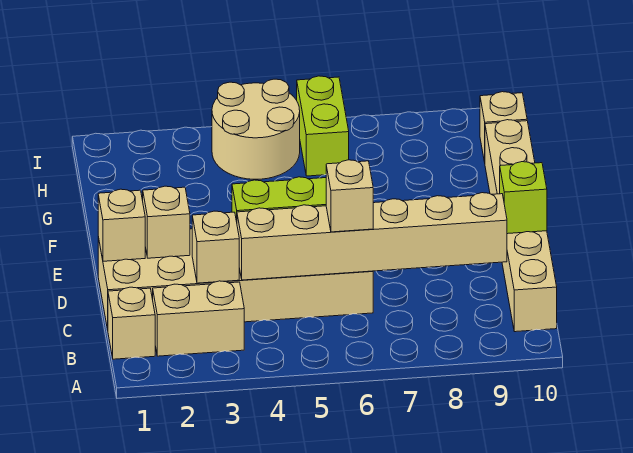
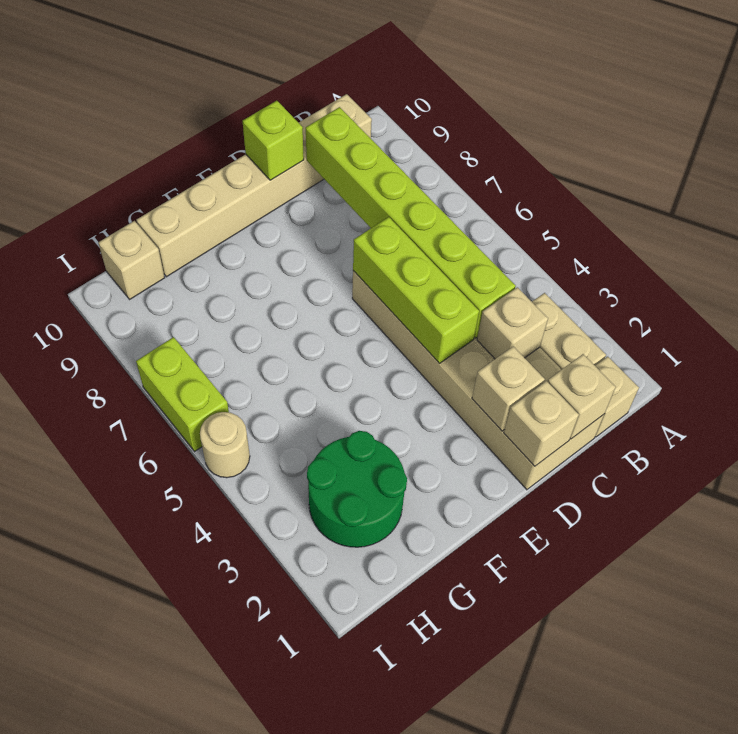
tan brick C4:C9 level 2 -> lime brick C4:C9 level 2
tan brick C6 level 3 -> tan brick C1 level 2
none -> green round brick G2:H3 level 1
tan round brick H4:I5 level 1 -> tan round brick I5 level 1
lime brick H6:I6 level 1 -> lime brick I6:I7 level 1

